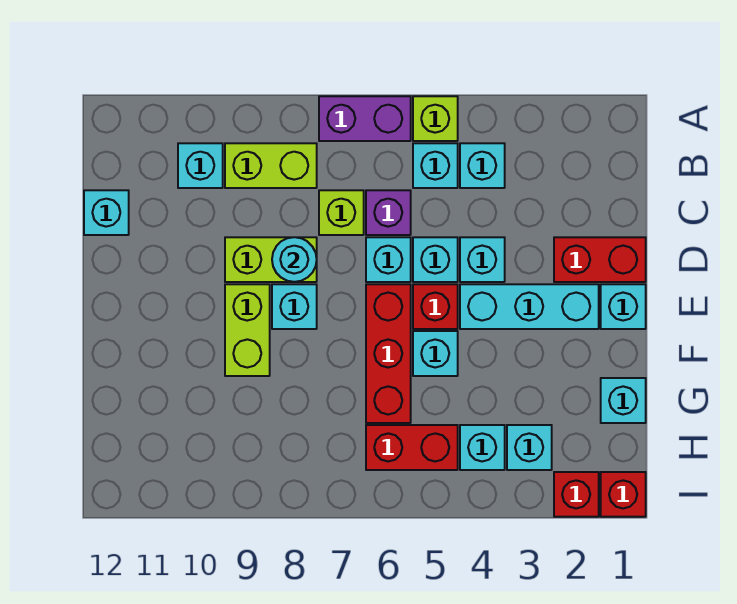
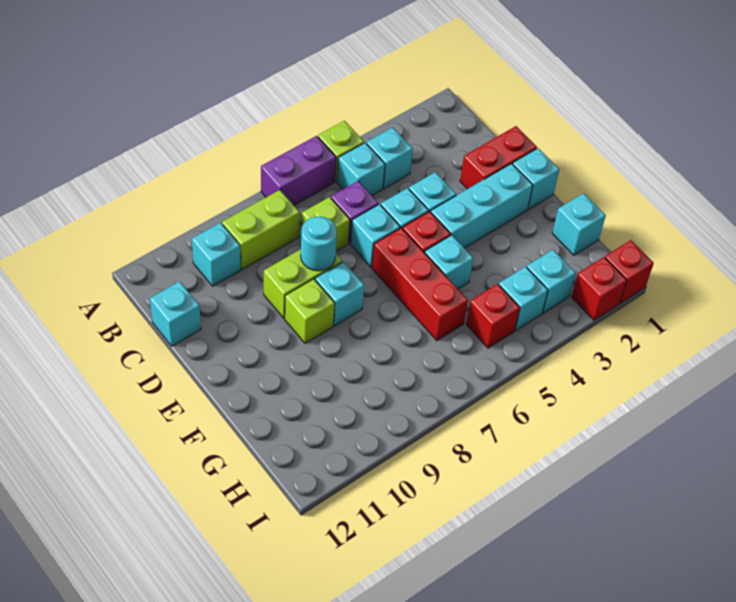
lime brick E9:F9 level 1 -> lime brick E9 level 1
red brick H5:H6 level 1 -> red brick H5 level 1

